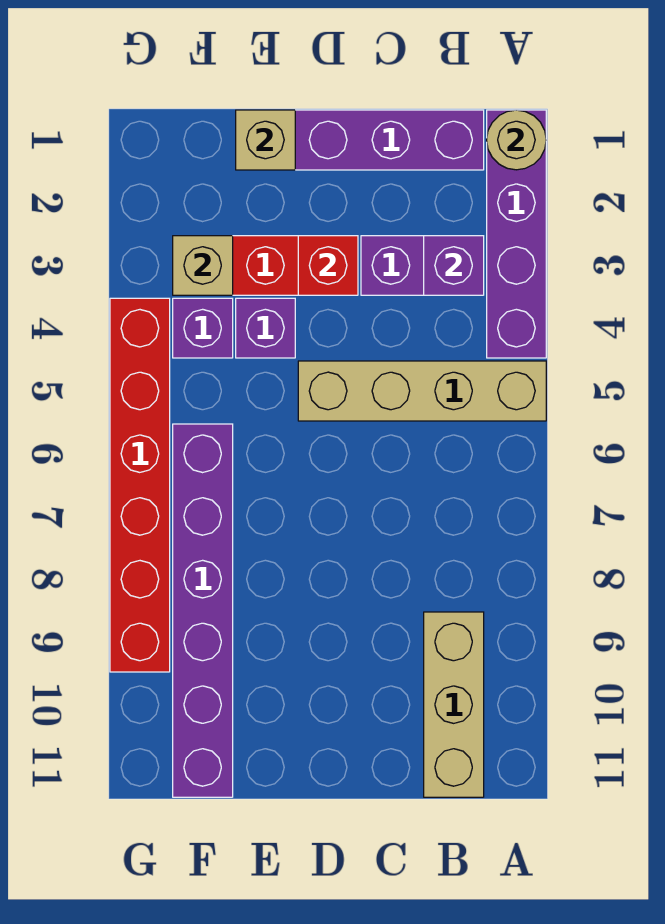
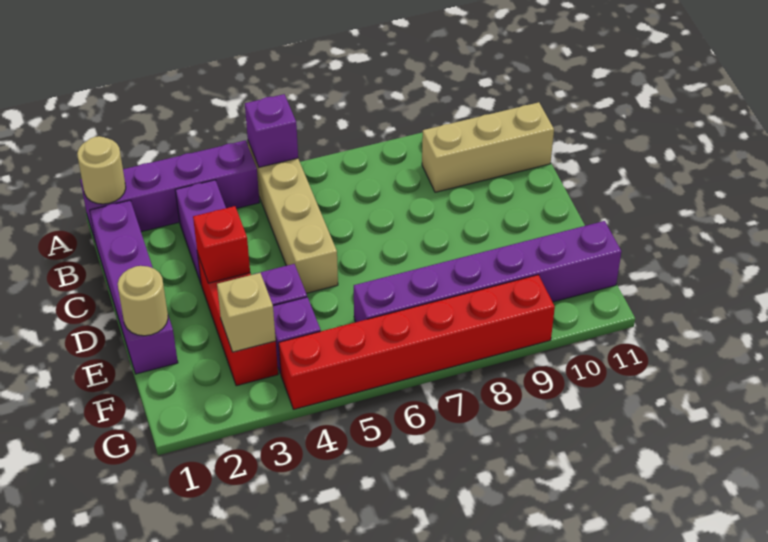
purple brick B3 level 2 -> purple brick A5 level 2
tan brick E1 level 2 -> tan round brick E1 level 2

